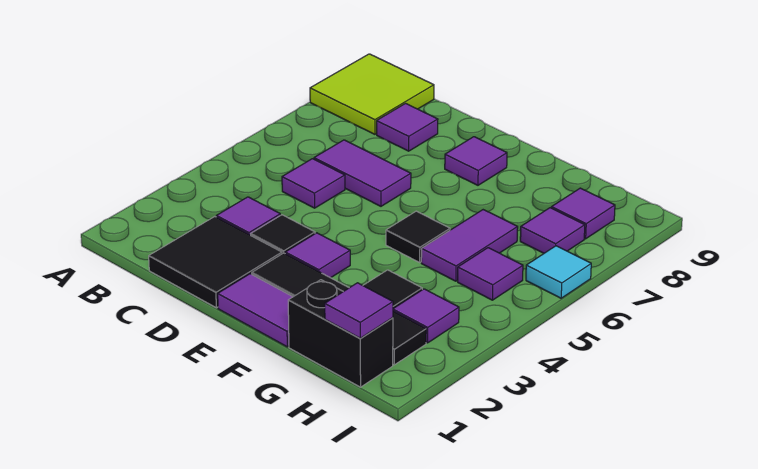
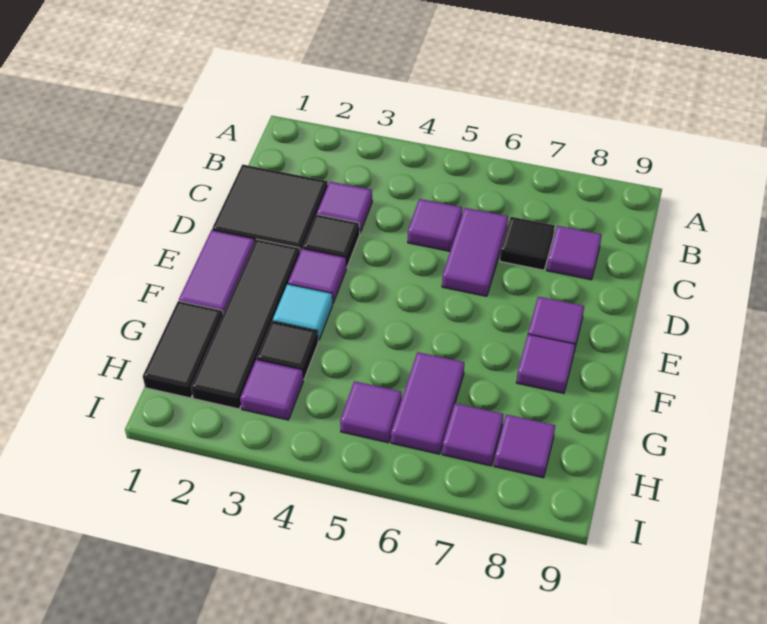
lime tile A8:B9 level 1 -> none
black tile F5 level 1 -> black tile C7 level 1
black brick G1:H1 level 1 -> black tile G1:H1 level 1
purple tile G5:G6 level 1 -> purple tile G6:H6 level 1
purple tile H1 level 2 -> purple tile F8 level 1
cyan tile I6 level 1 -> cyan tile F3 level 1

